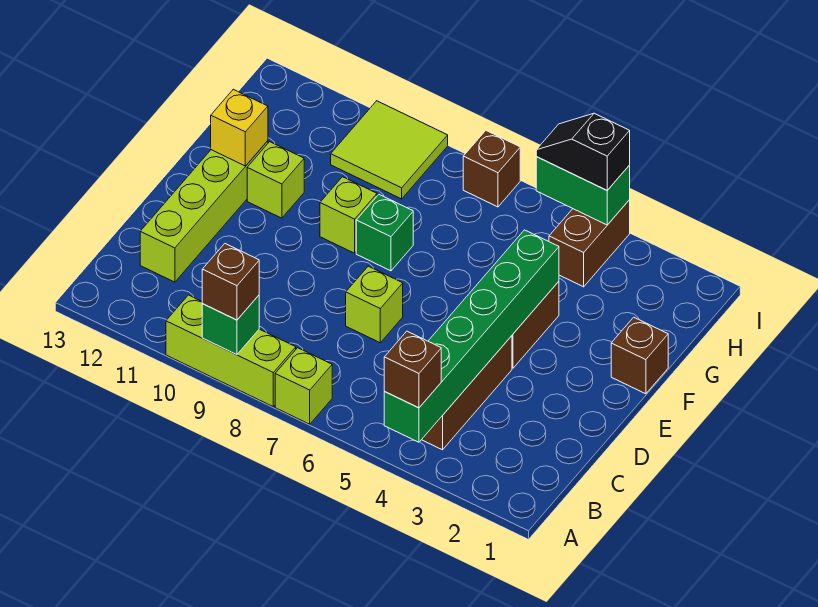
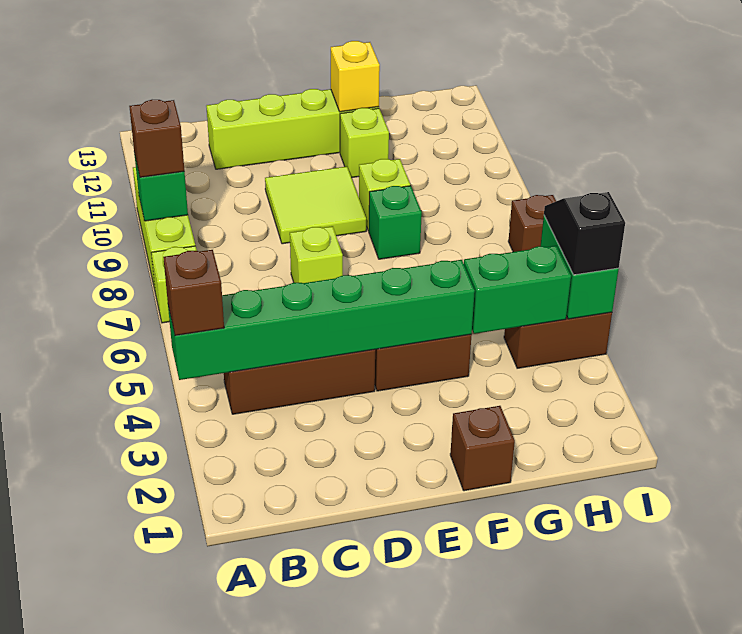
none -> green brick G4:H4 level 2
lime tile H9:I10 level 1 -> lime tile D9:E10 level 1

